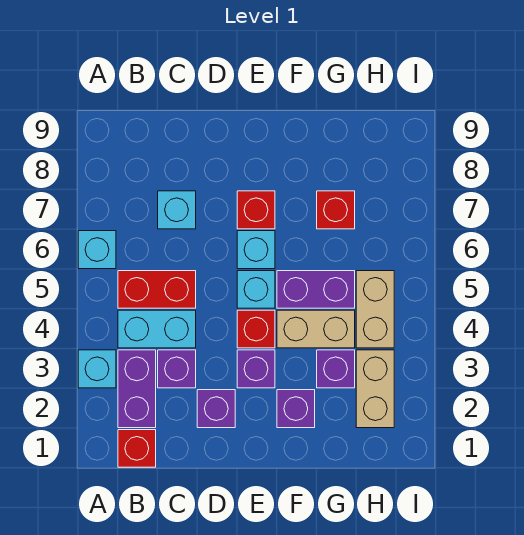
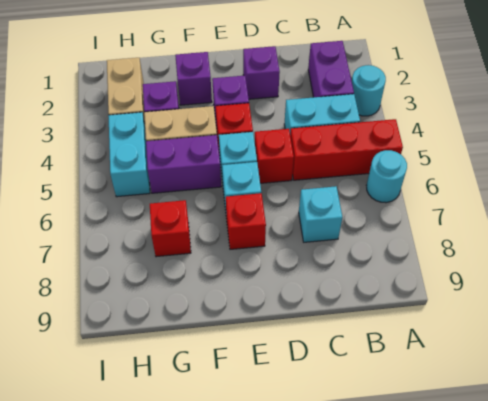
cyan brick A3 level 1 -> cyan round brick A3 level 1
cyan brick A6 level 1 -> cyan round brick A6 level 1
red brick B1 level 1 -> red brick D5 level 1
red brick B5:C5 level 1 -> red brick A5:C5 level 1
purple brick C3 level 1 -> none
tan brick H4:H5 level 1 -> cyan brick H4:H5 level 1

